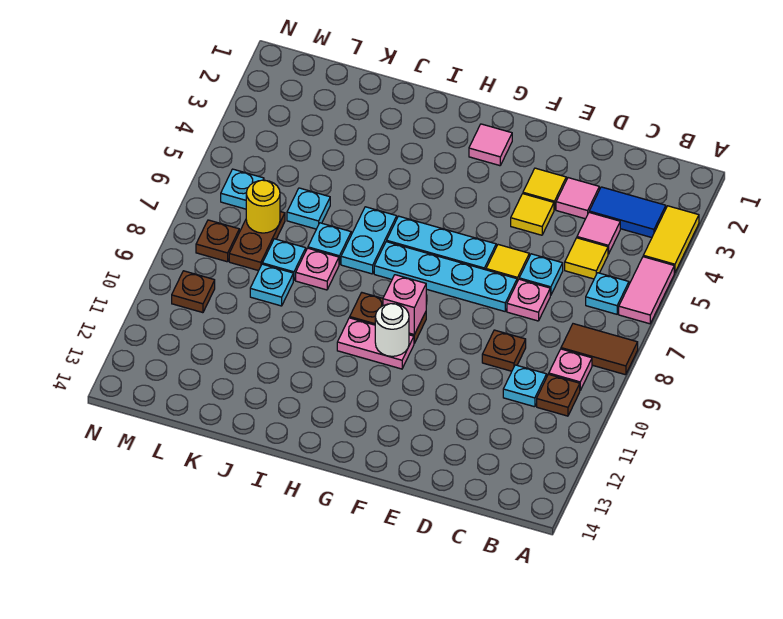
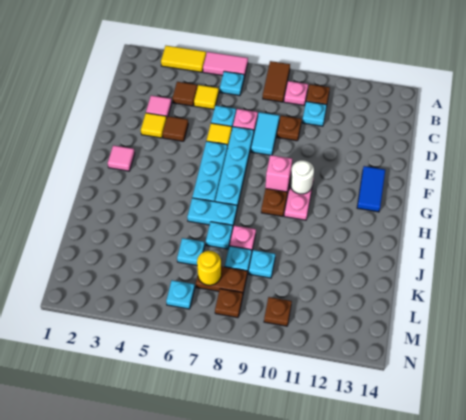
blue tile B3:C3 level 1 -> blue tile F13:G13 level 1
pink tile C4 level 1 -> brown tile C4 level 1
none -> cyan tile D8:E8 level 1
yellow tile E4 level 1 -> brown tile E4 level 1

